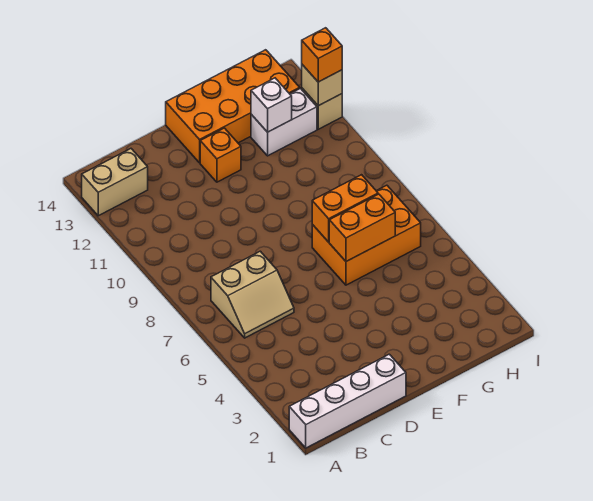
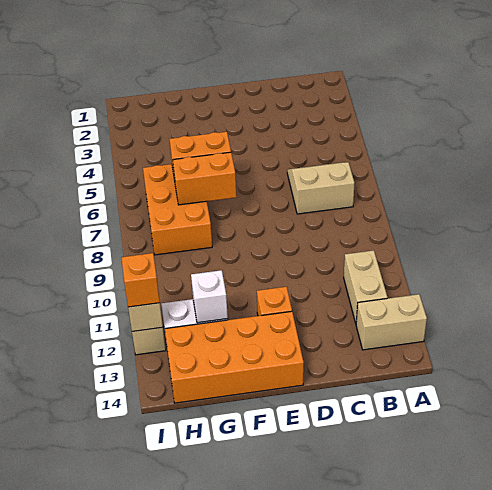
white brick A1:D1 level 1 -> none
none -> tan brick B11:B12 level 1
orange brick F6:H7 level 1 -> orange brick G6:H8 level 1

